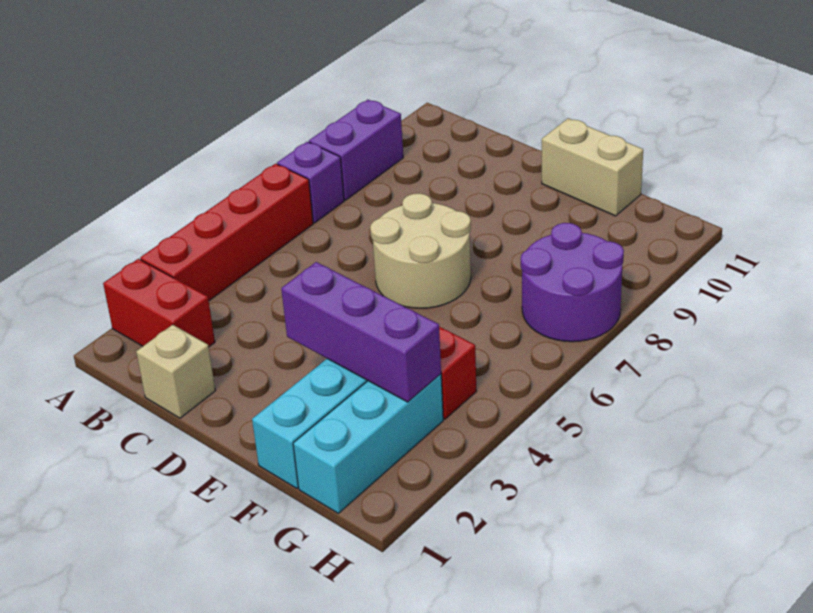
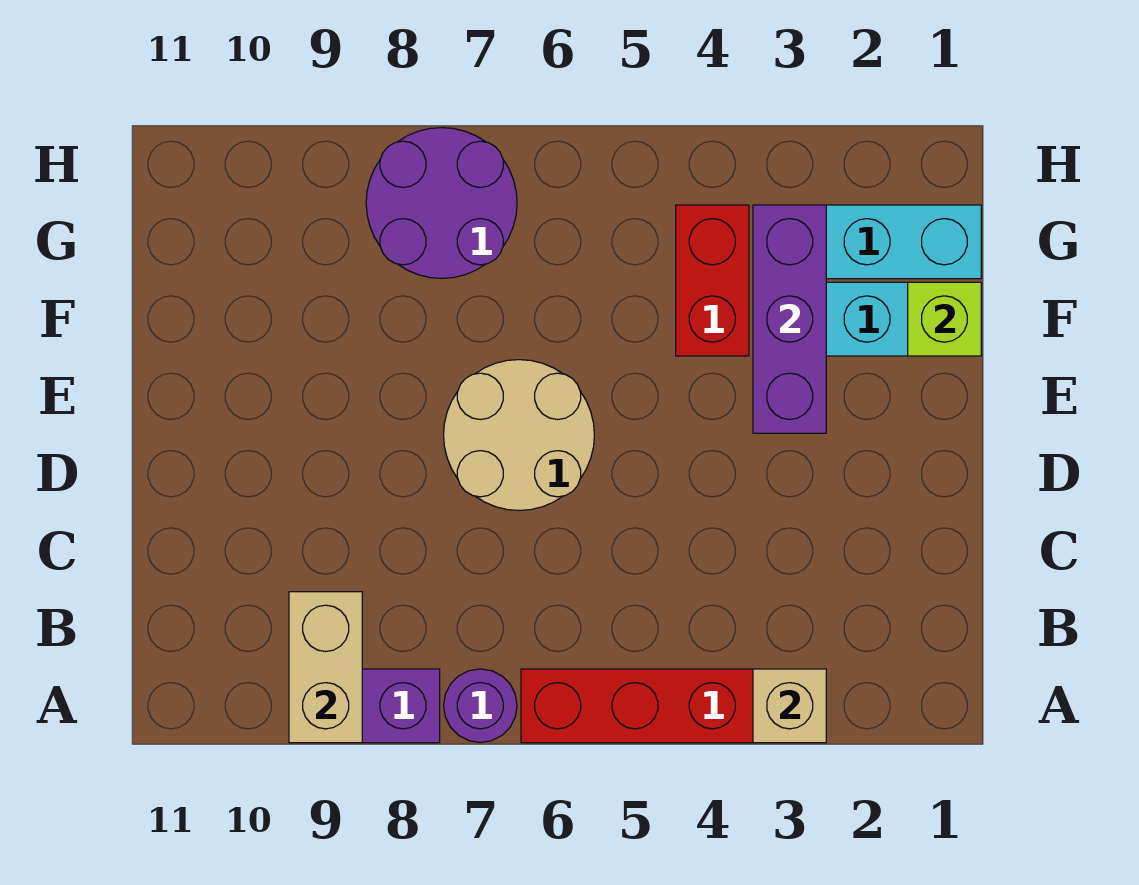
red brick A2:B2 level 1 -> none
purple brick A7 level 1 -> purple round brick A7 level 1
tan brick C1 level 1 -> tan brick A3 level 2
tan brick E11:F11 level 1 -> tan brick A9:B9 level 2
none -> lime brick F1 level 2

